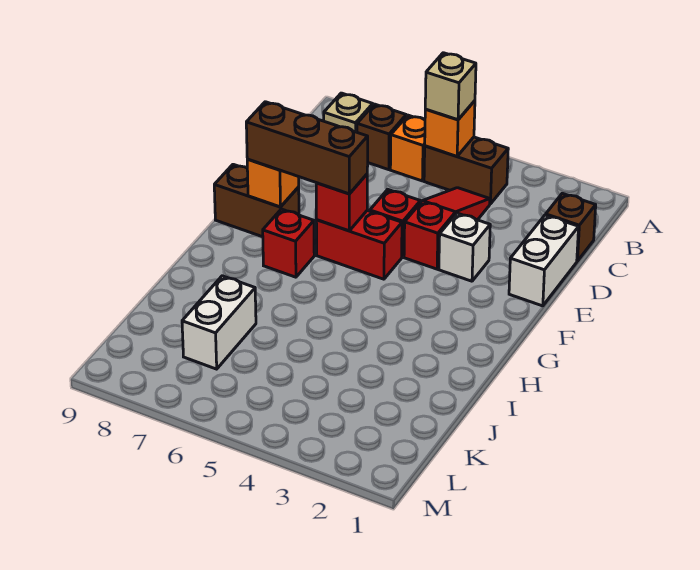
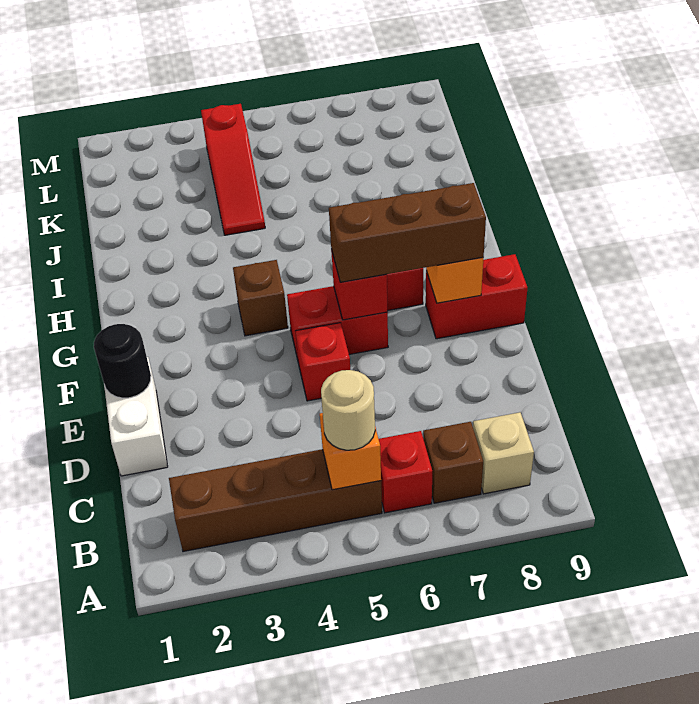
brown brick B4:B5 level 1 -> brown brick B2:B5 level 1
tan brick B5 level 3 -> tan round brick B5 level 3
orange brick B6 level 1 -> red brick B6 level 1
brown brick C1 level 1 -> brown brick G4 level 1
red slope C4:E4 level 1 top E -> red slope J4:L4 level 1 top L
none -> black round brick E1 level 2
white brick E3 level 1 -> none
brown brick F8:F9 level 1 -> red brick F8:F9 level 1
white brick J7:K7 level 1 -> none

